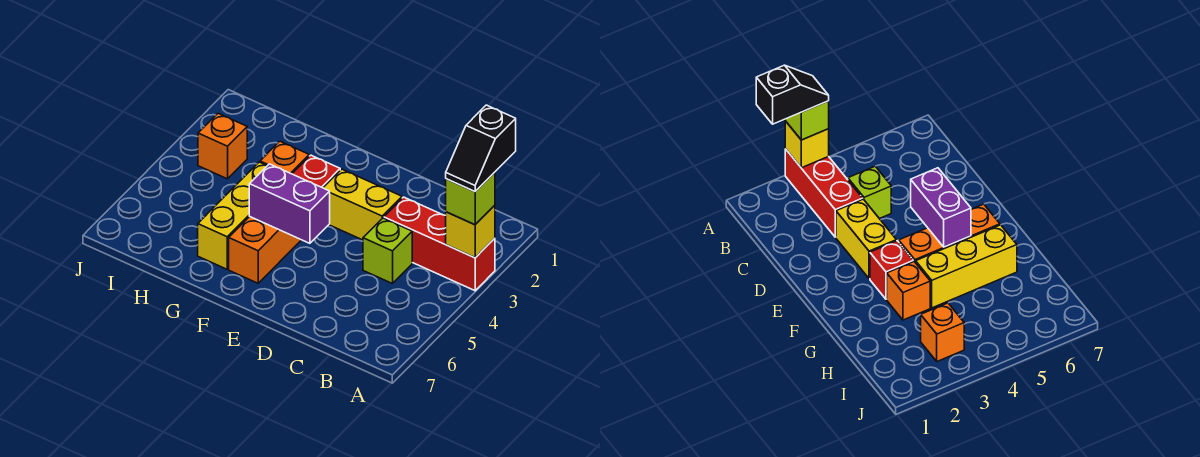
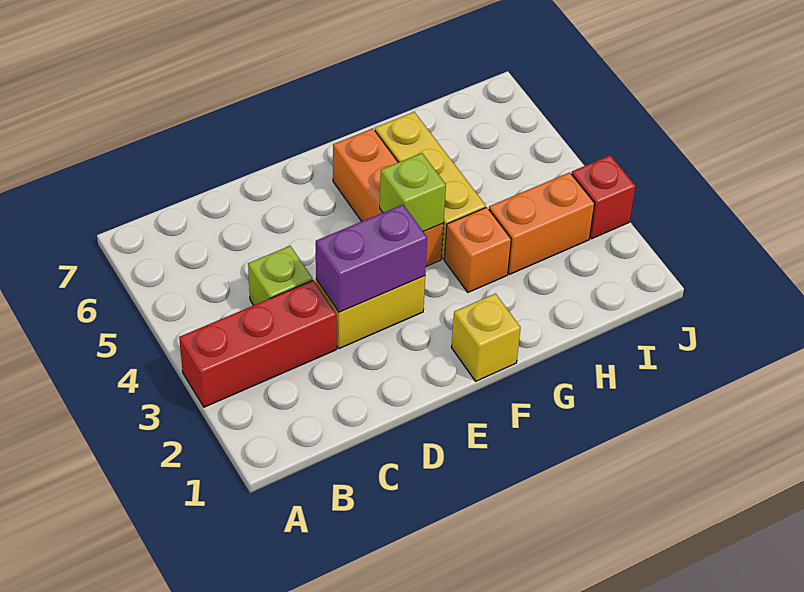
black slope A2:A3 level 4 top 2 -> none
yellow brick A3 level 2 -> yellow brick F1 level 1
lime brick A3 level 3 -> lime brick F4 level 2
purple brick E5:F5 level 2 -> purple brick D3:E3 level 2
red brick F3 level 1 -> red brick J3 level 1
orange brick I3 level 1 -> orange brick H3:I3 level 1

